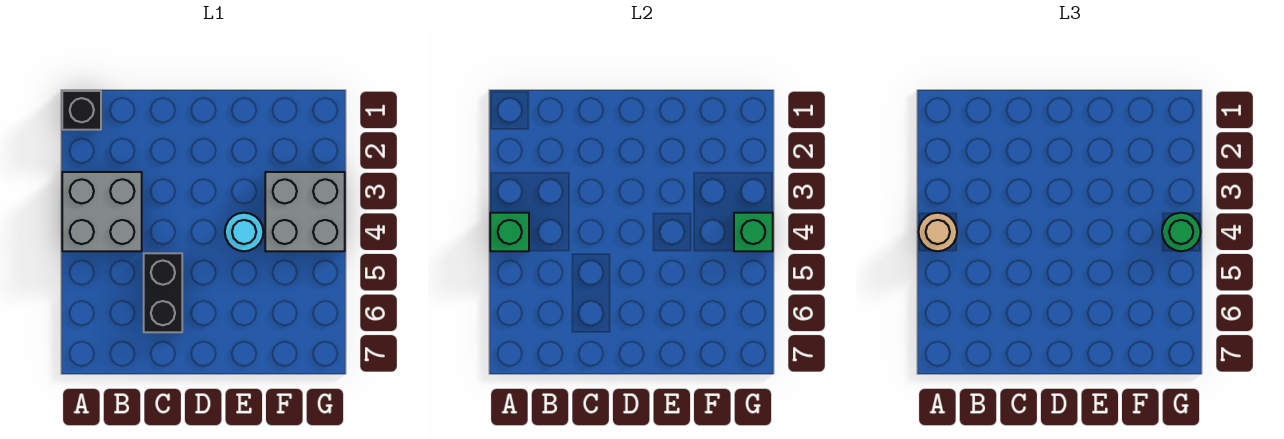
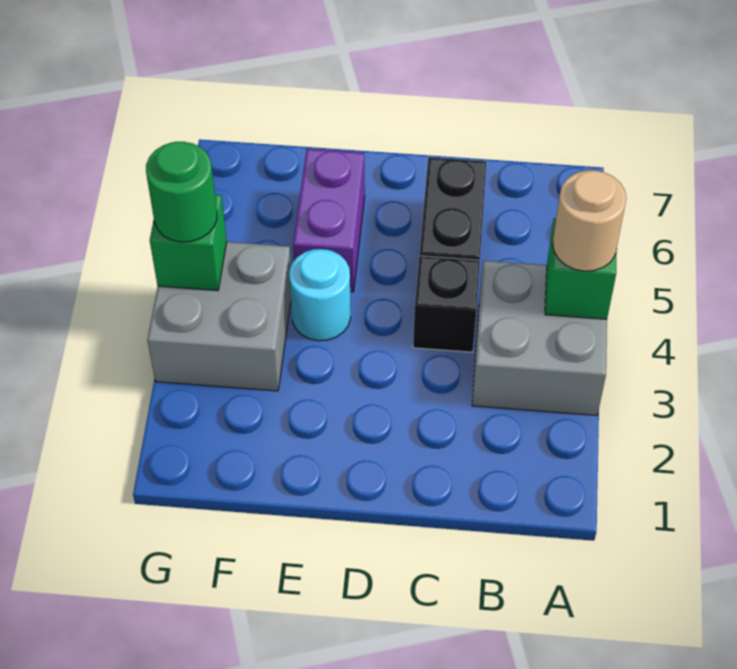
black brick A1 level 1 -> black brick C4 level 1
none -> purple brick E5:E6 level 1

